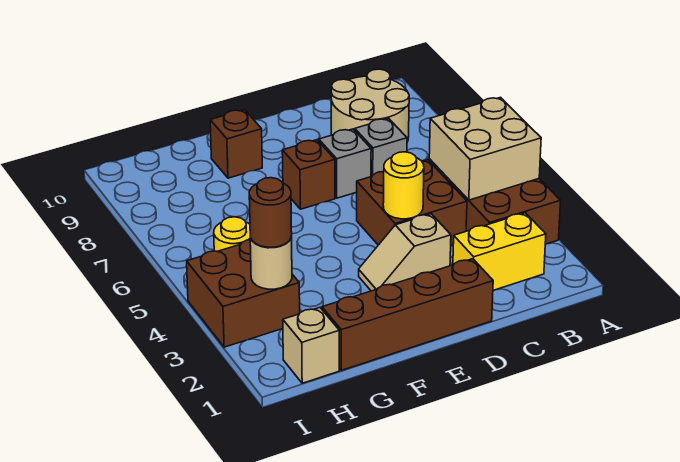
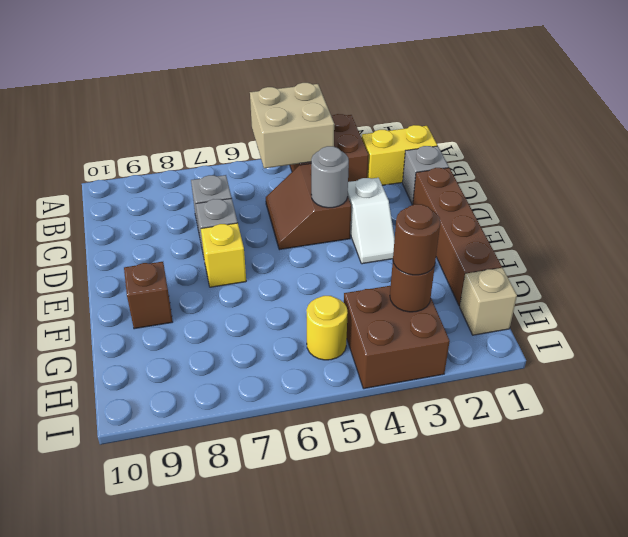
yellow brick B2:C2 level 1 -> yellow brick B1:B2 level 1
tan round brick B8:C9 level 1 -> none
none -> grey brick C1 level 1
brown brick C4:D5 level 1 -> brown slope C4:D5 level 1 top 4
tan slope D3:E3 level 1 top D -> white slope D3:E3 level 1 top D
yellow round brick D4 level 2 -> grey round brick D4 level 2
brown brick E7 level 1 -> yellow brick E7 level 1
tan round brick H3 level 2 -> brown round brick H3 level 2

